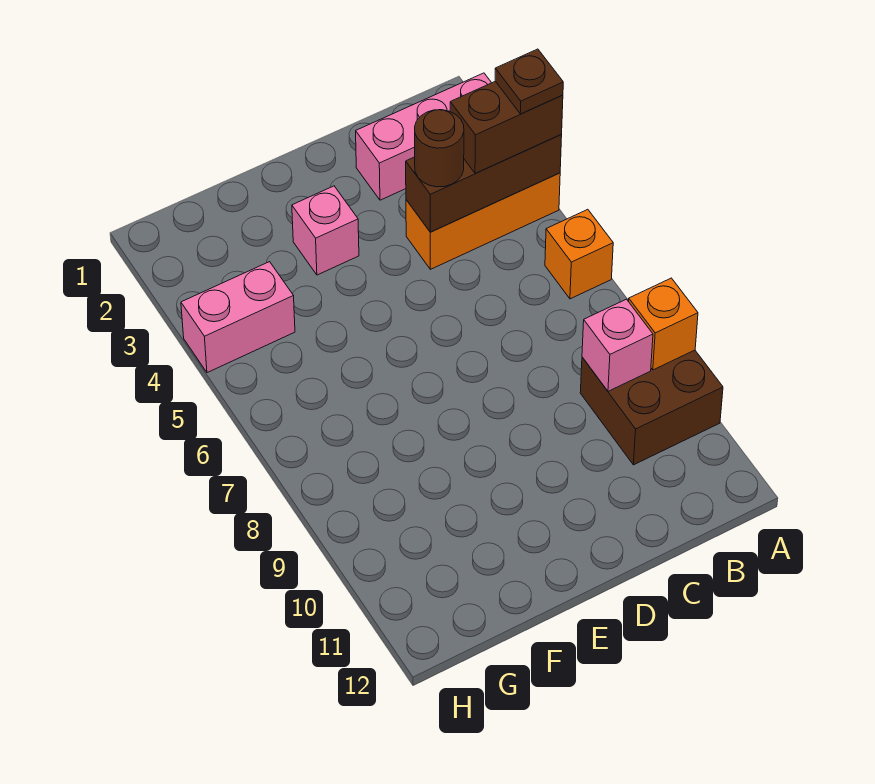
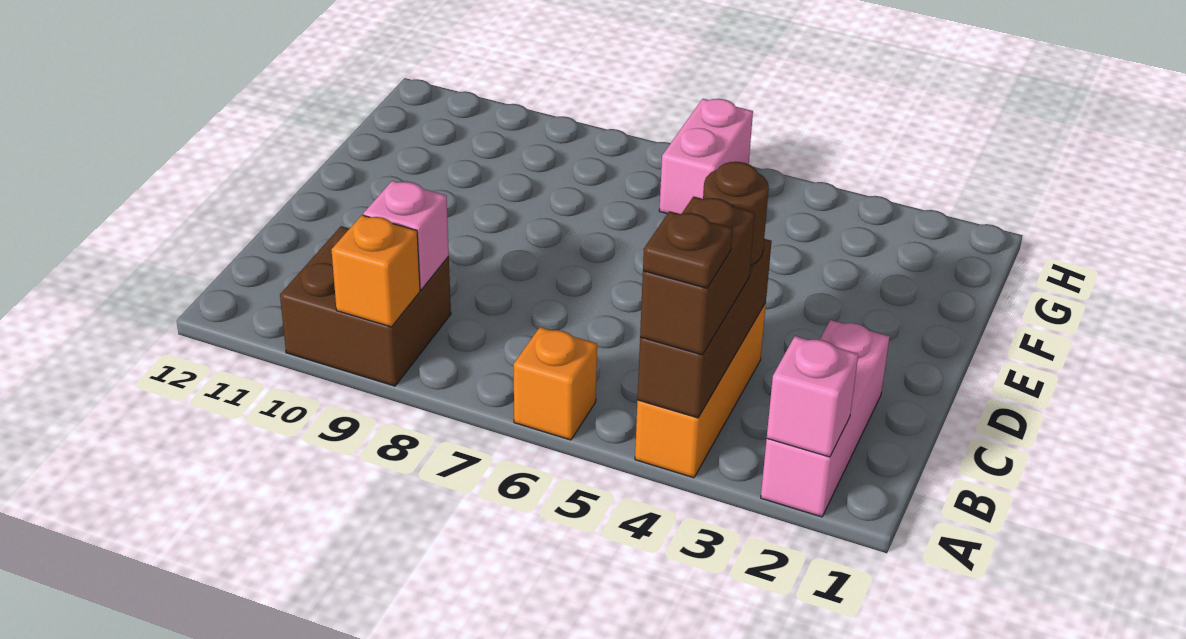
pink brick E3 level 1 -> pink brick A2 level 2
pink brick G4:H4 level 1 -> pink brick G6:H6 level 1

